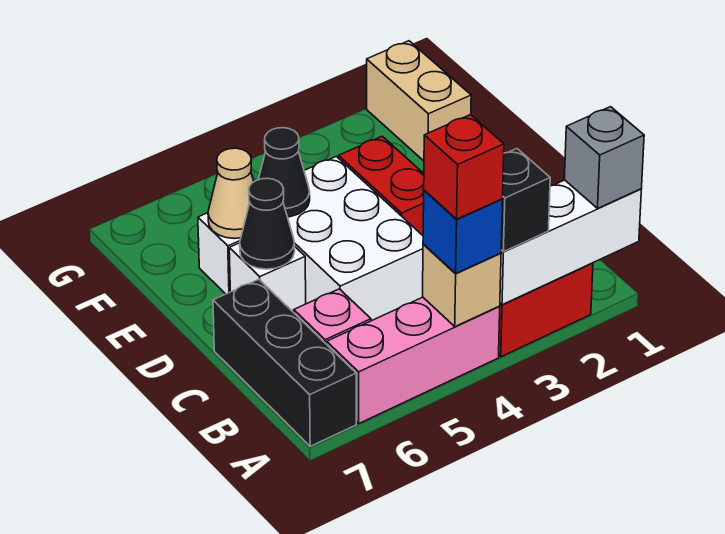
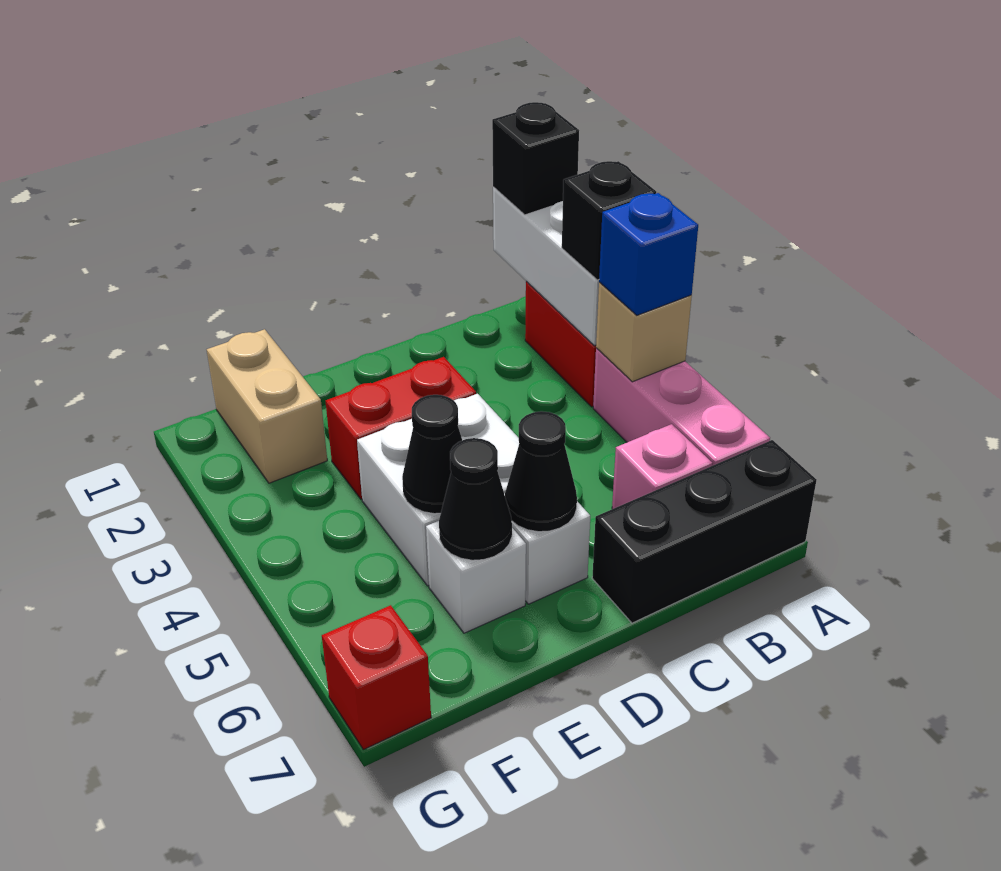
grey brick A1 level 3 -> black brick A1 level 3
red brick A4 level 4 -> red brick G7 level 1
white brick C4:E5 level 1 -> white brick D4:E5 level 1
tan cone E6 level 2 -> black cone E6 level 2
tan brick F1:G1 level 1 -> tan brick F1:F2 level 1

